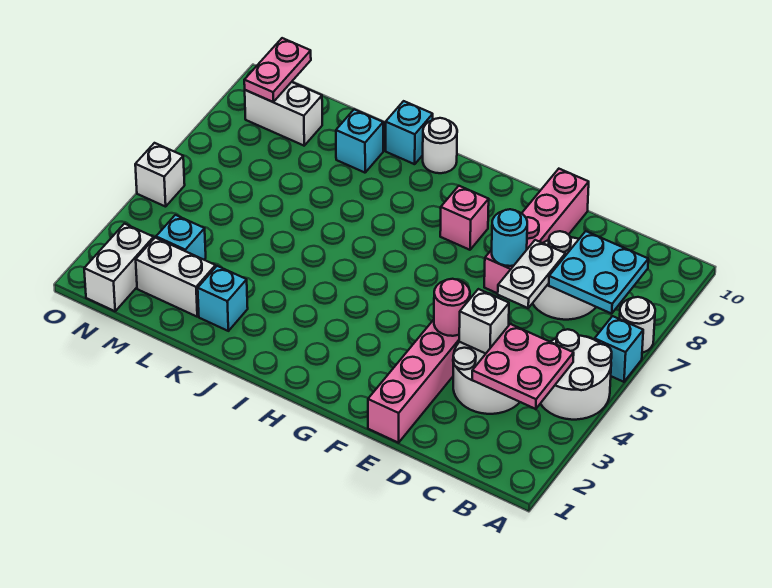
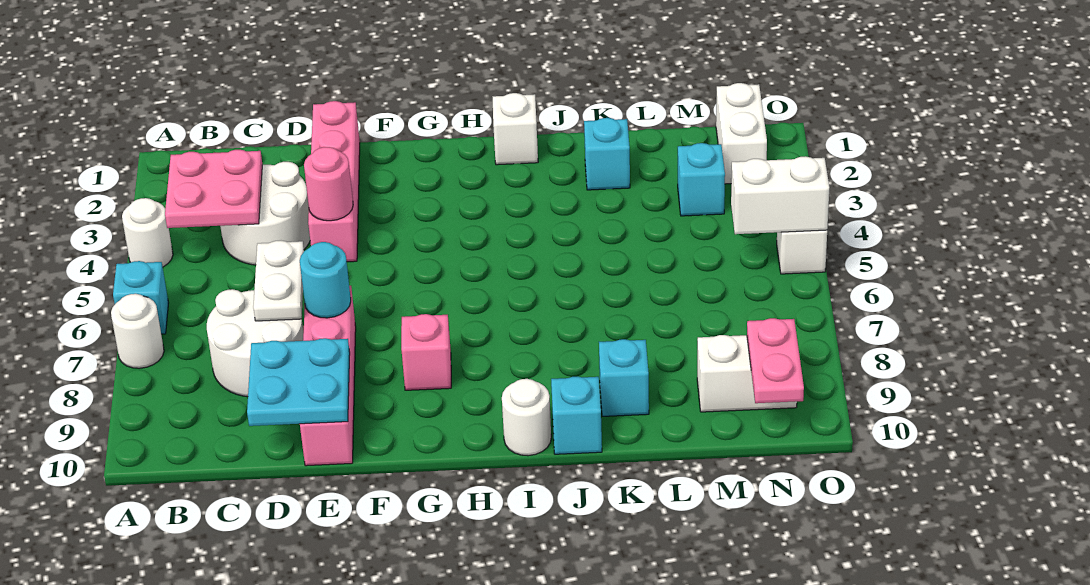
white round brick A4:B5 level 1 -> white round brick A4 level 1
cyan plate B7:C8 level 2 -> cyan plate D9:E10 level 2
white brick D4 level 2 -> white brick I1 level 1
white brick L2:M2 level 1 -> white brick N5:O5 level 2

